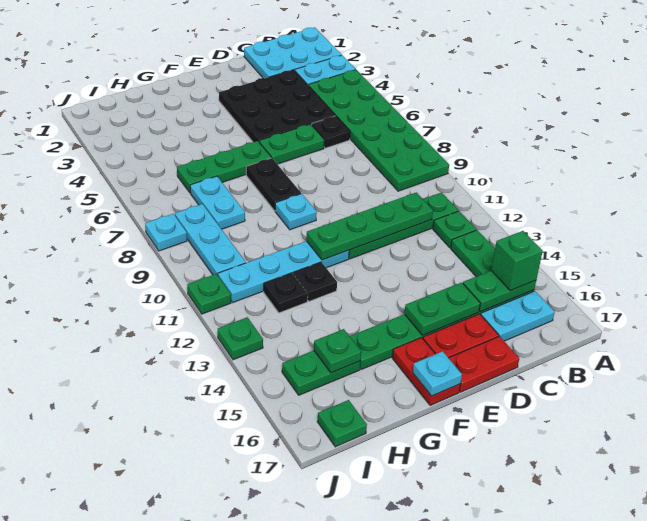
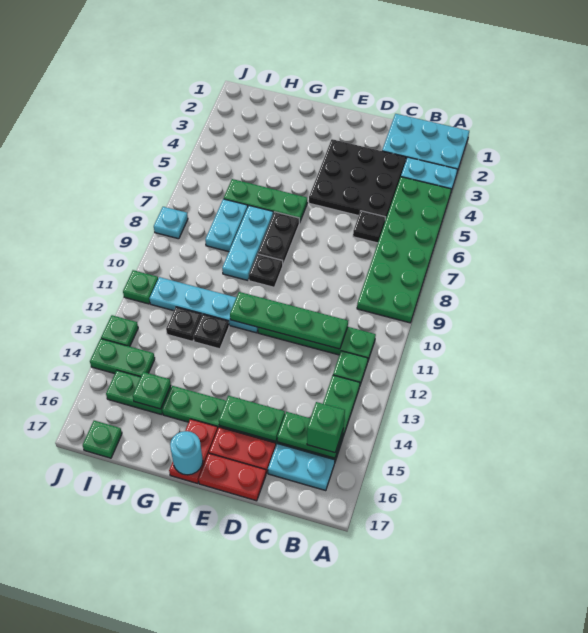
green plate D6:E6 level 1 -> green plate I14:J14 level 1
cyan plate F9 level 1 -> black plate F9 level 1
cyan plate F17 level 2 -> cyan round brick F17 level 2
cyan plate I8:I10 level 1 -> cyan plate G7:G9 level 1

